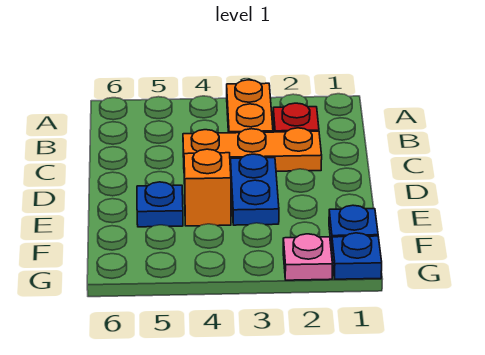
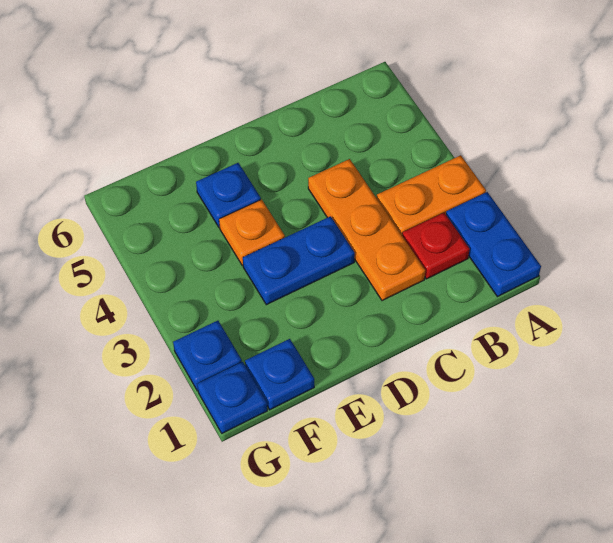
none -> blue plate A1:A2 level 1
orange brick E4 level 1 -> orange plate E4 level 1
pink plate G2 level 1 -> blue plate G2 level 1

